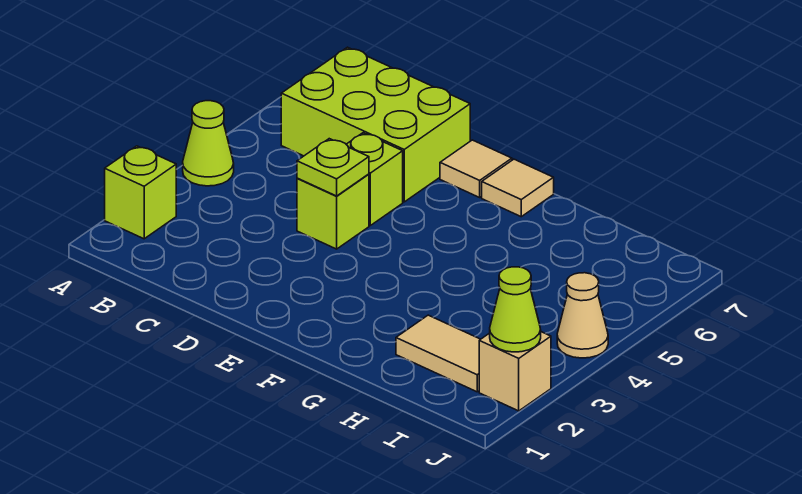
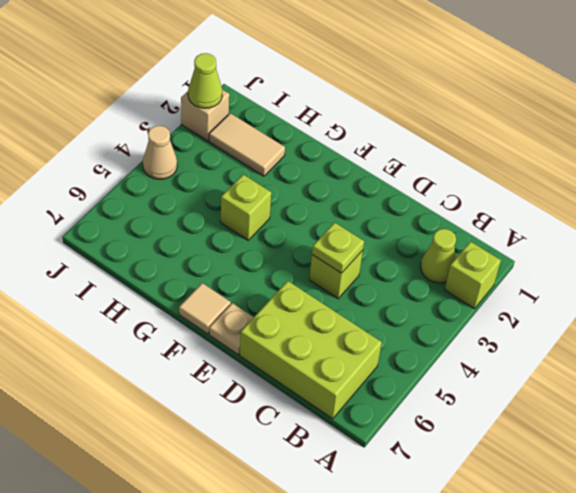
lime cone A4 level 1 -> lime cone B2 level 1
lime brick D5 level 1 -> lime brick G4 level 1
tan tile E7 level 1 -> tan plate E7 level 1

